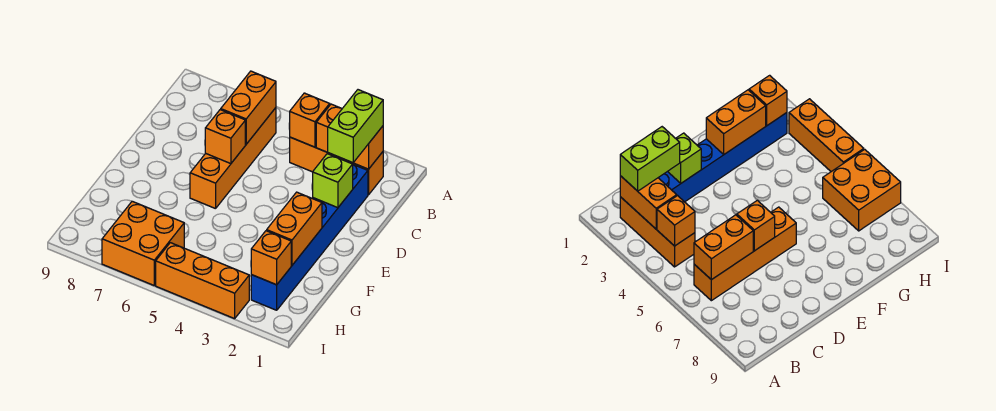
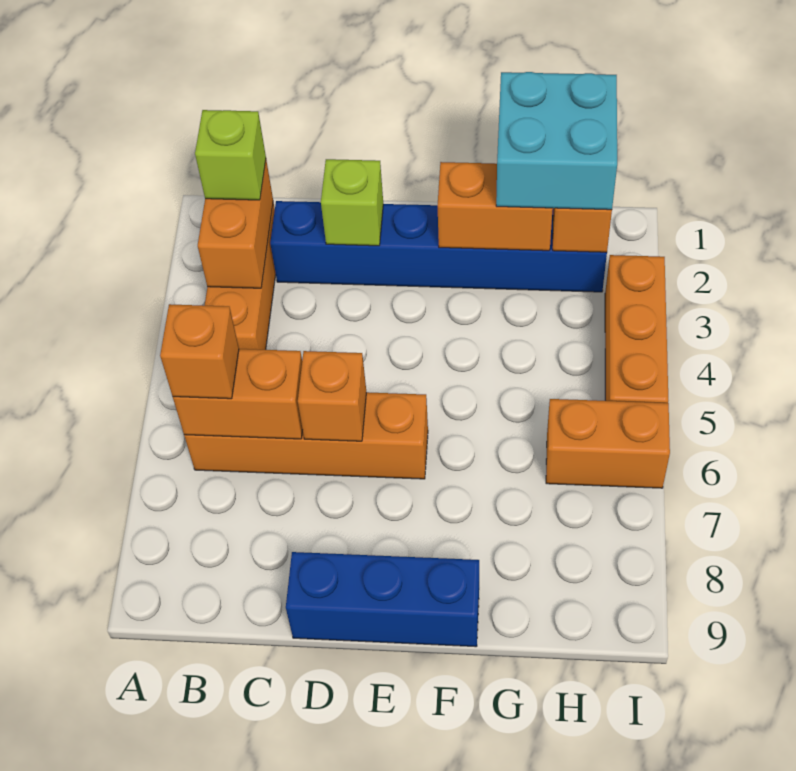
lime brick B2:C2 level 3 -> lime brick B2 level 3
orange brick B4 level 2 -> orange brick B6 level 3
none -> blue brick D9:F9 level 1
none -> cyan brick G1:H2 level 3
orange brick H6:I7 level 1 -> orange brick H6:I6 level 1

